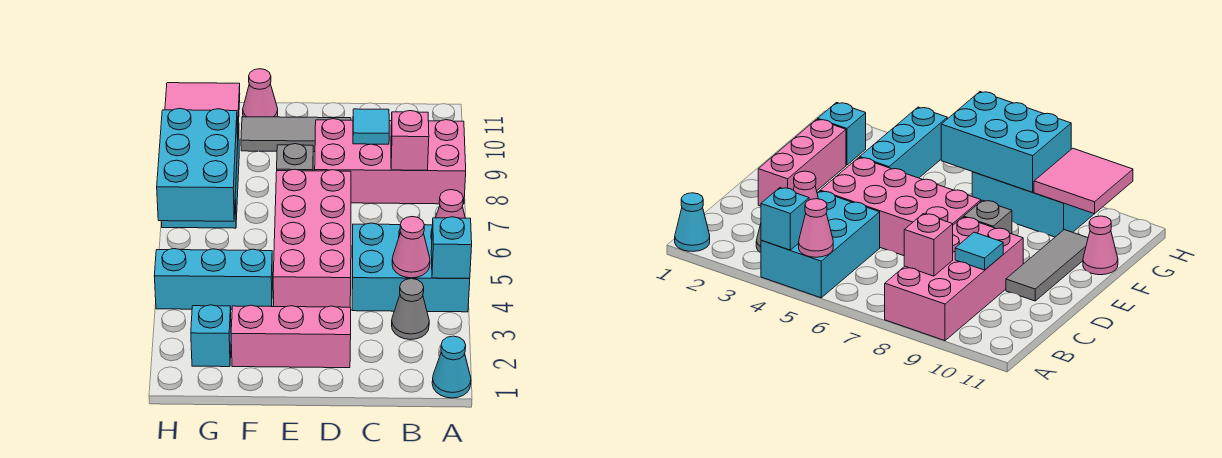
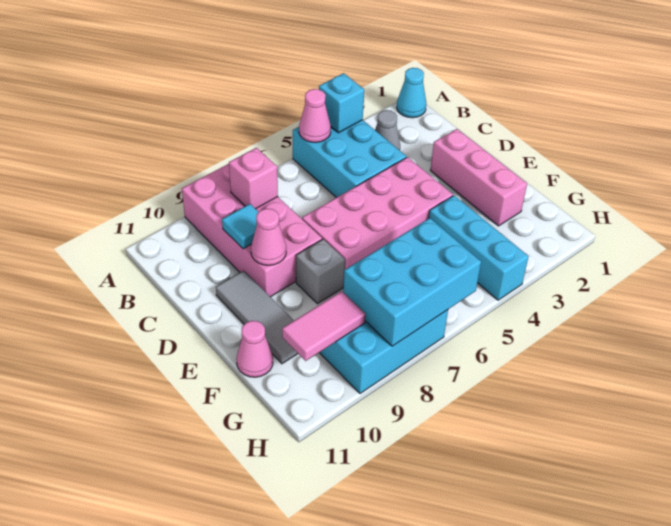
pink cone B4 level 2 -> pink cone D9 level 2
cyan brick G2 level 1 -> none
pink tile G9:H10 level 2 -> pink tile G9:G10 level 2

